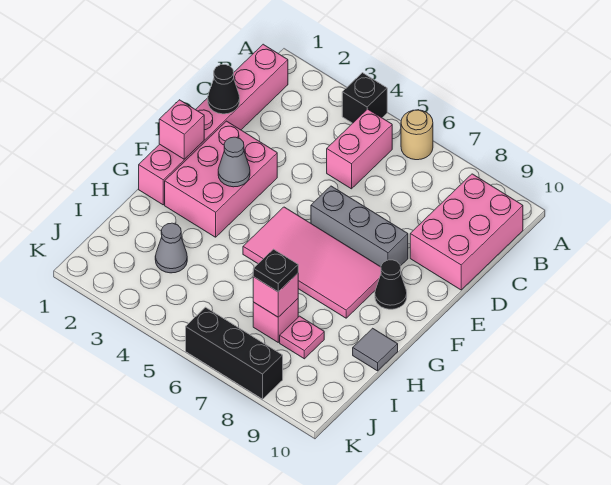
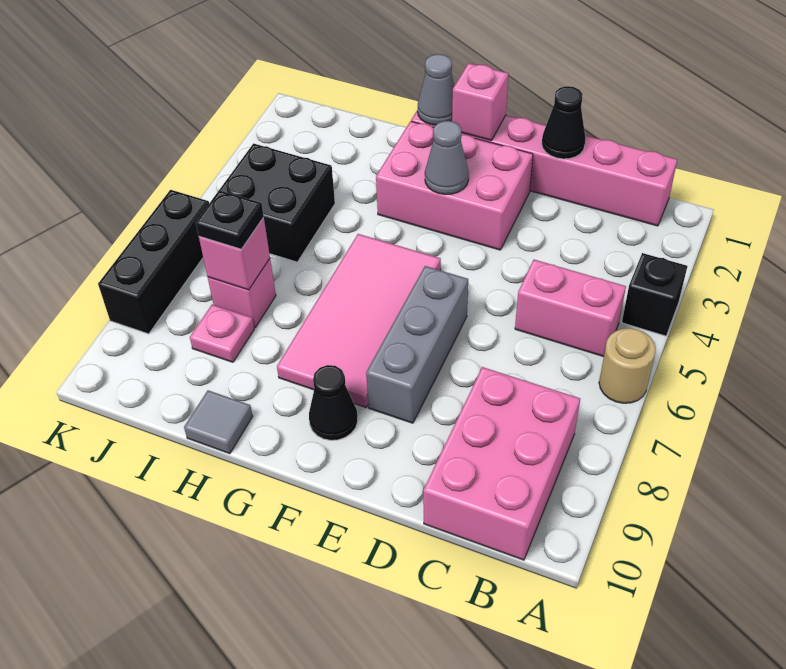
pink brick B9:D10 level 1 -> pink brick B8:C10 level 1
grey cone I3 level 1 -> grey cone G1 level 2
none -> black brick I4:J5 level 1

